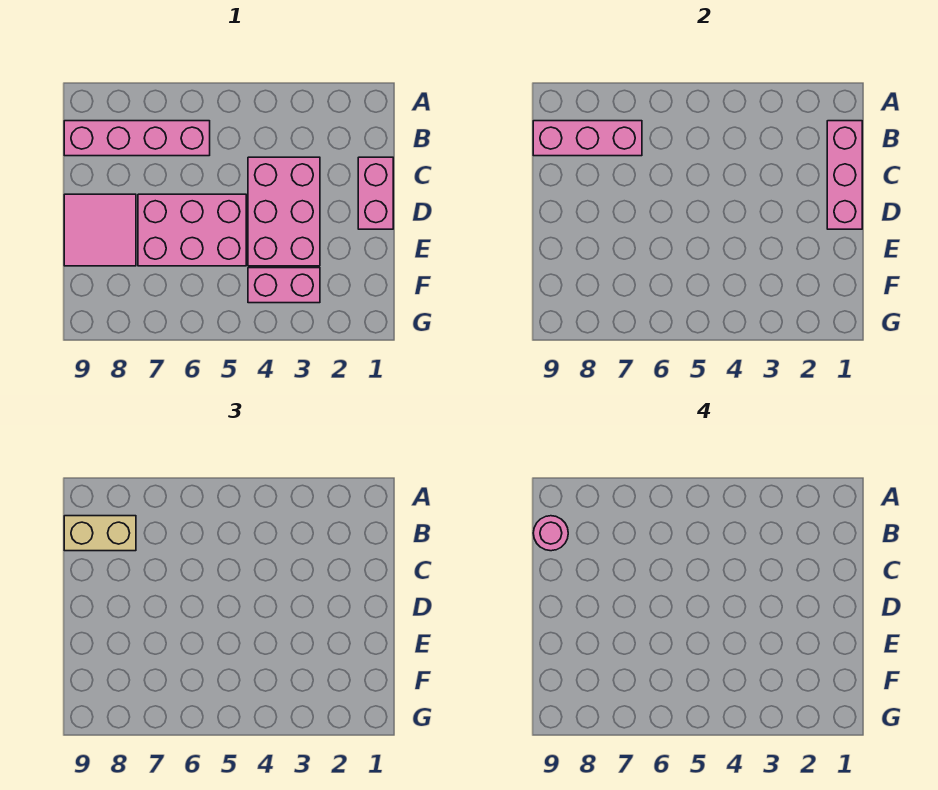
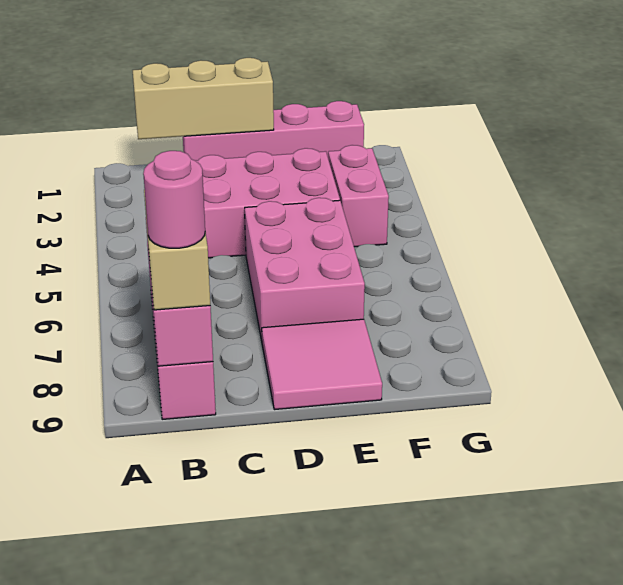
pink brick B1:D1 level 2 -> tan brick B1:D1 level 2
pink brick C1:D1 level 1 -> pink brick C1:F1 level 1

